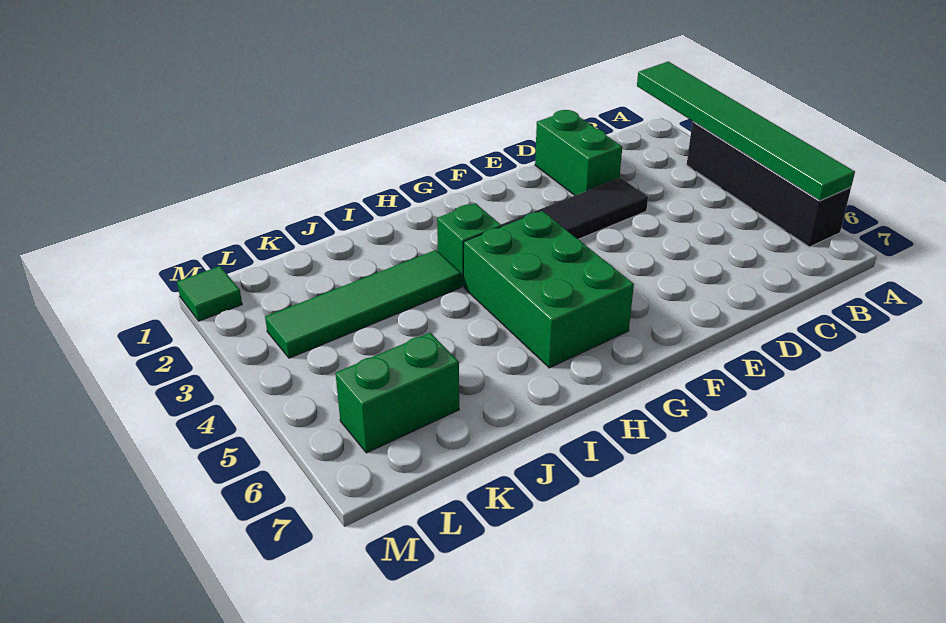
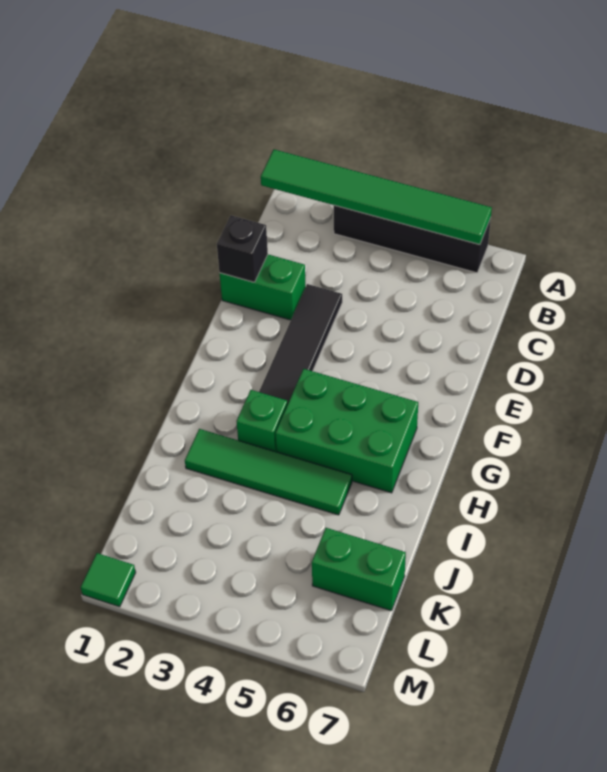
none -> black brick D1 level 2
green tile I3:L3 level 1 -> green tile I2:I5 level 1
green brick K6:L6 level 1 -> green brick K6:K7 level 1

